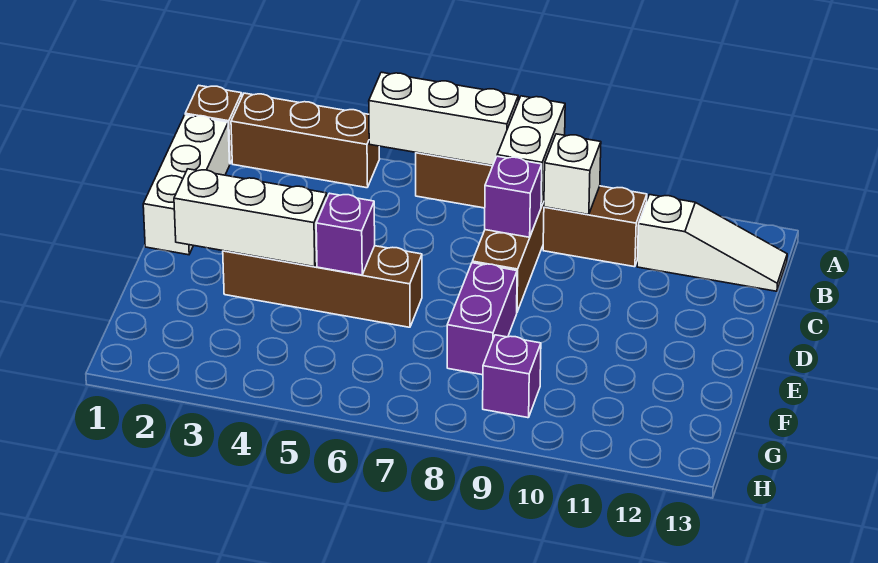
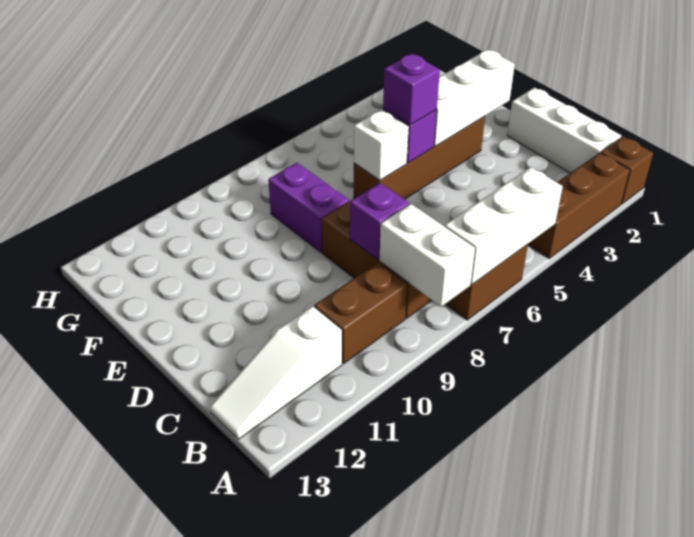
white brick B9 level 2 -> white brick E6 level 2
purple brick G9 level 1 -> purple brick E5 level 3

